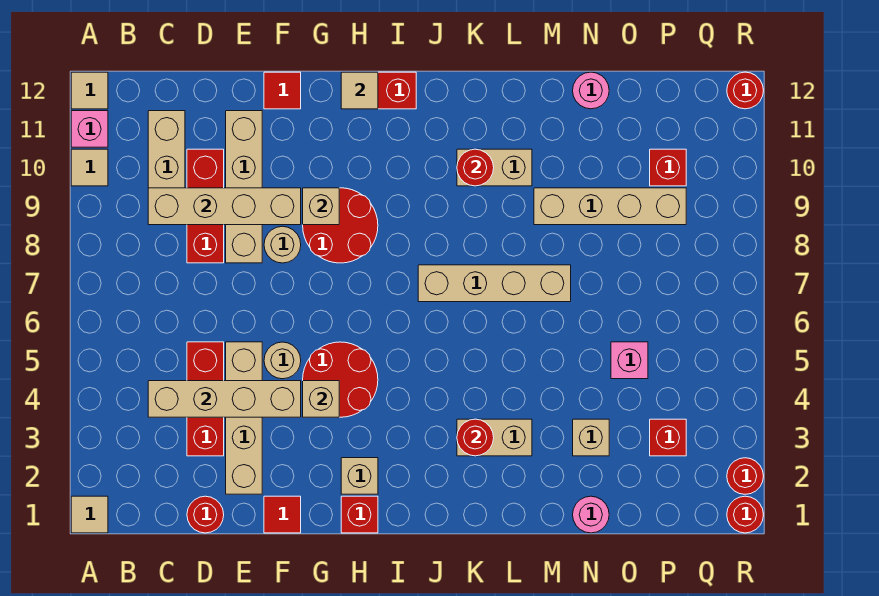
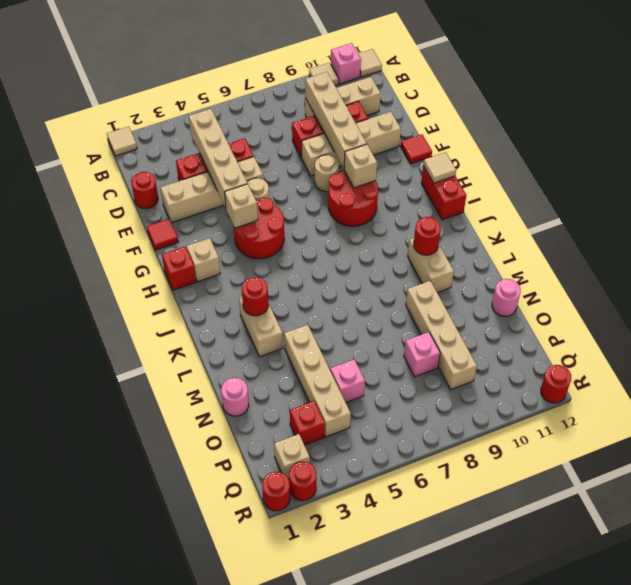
tan brick J7:M7 level 1 -> tan brick M4:P4 level 1
tan brick N3 level 1 -> tan brick Q2 level 1
none -> pink brick O8 level 1
red brick P10 level 1 -> none

